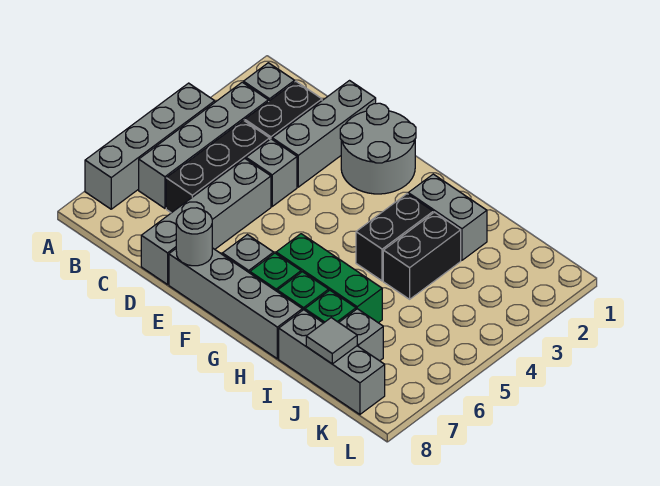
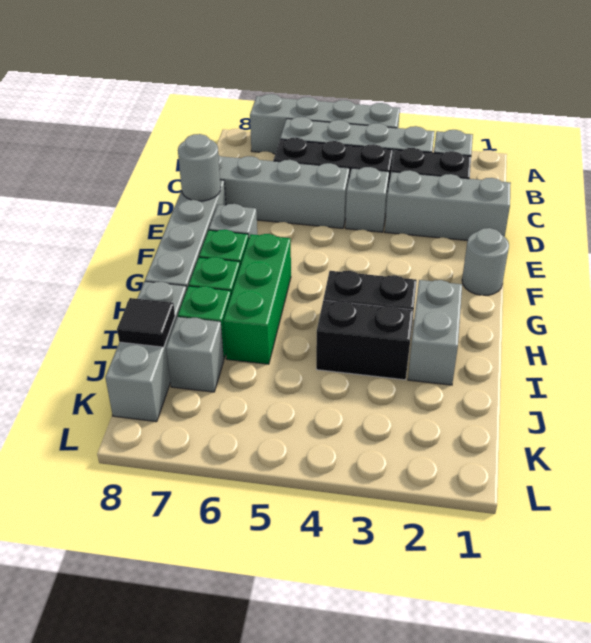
grey round brick E1:F2 level 1 -> grey round brick F1 level 1
grey tile J8 level 2 -> black tile J8 level 2

